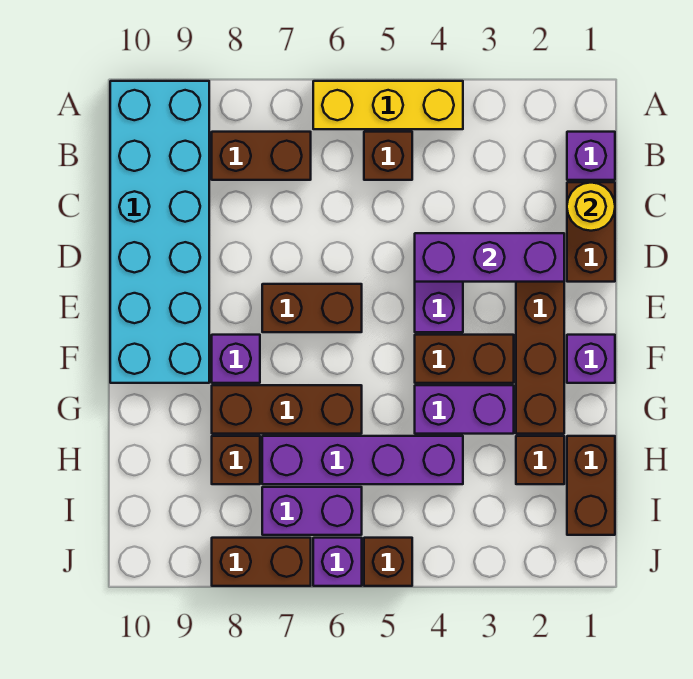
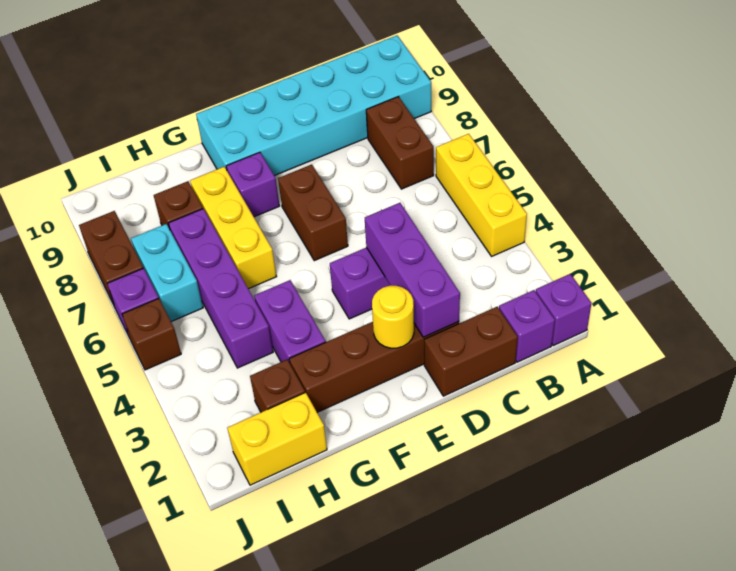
brown brick B5 level 1 -> none
yellow round brick C1 level 2 -> yellow round brick E2 level 2
purple brick F1 level 1 -> purple brick A1 level 1
brown brick F3:F4 level 1 -> none
brown brick G6:G8 level 1 -> yellow brick G6:G8 level 1
brown brick H1:I1 level 1 -> yellow brick H1:I1 level 1
purple brick I6:I7 level 1 -> cyan brick I6:I7 level 1

